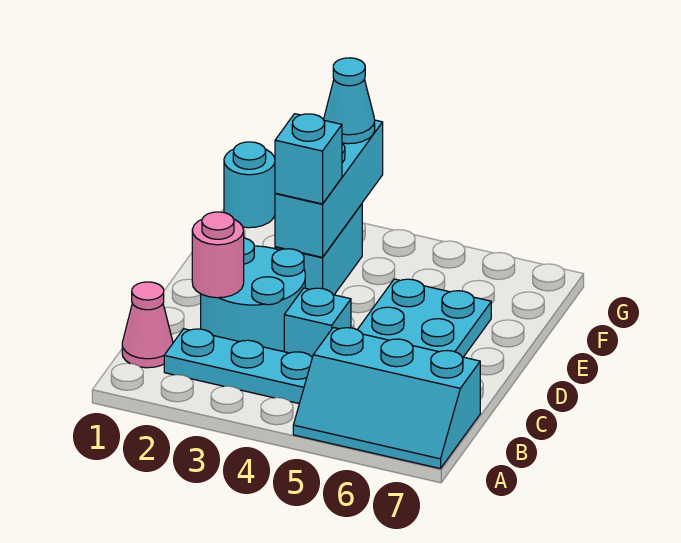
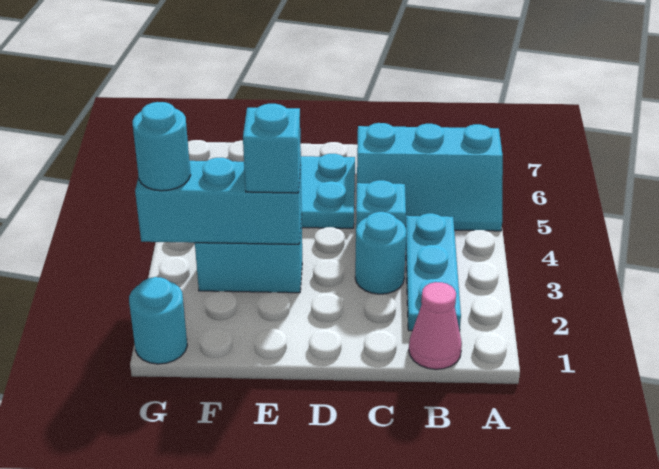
cyan slope A5:B7 level 1 top B -> cyan slope A5:C6 level 1 top 6
cyan round brick C2:D3 level 1 -> cyan round brick C3 level 1
pink round brick C2 level 2 -> none
cyan cone G3 level 3 -> cyan round brick G3 level 3

